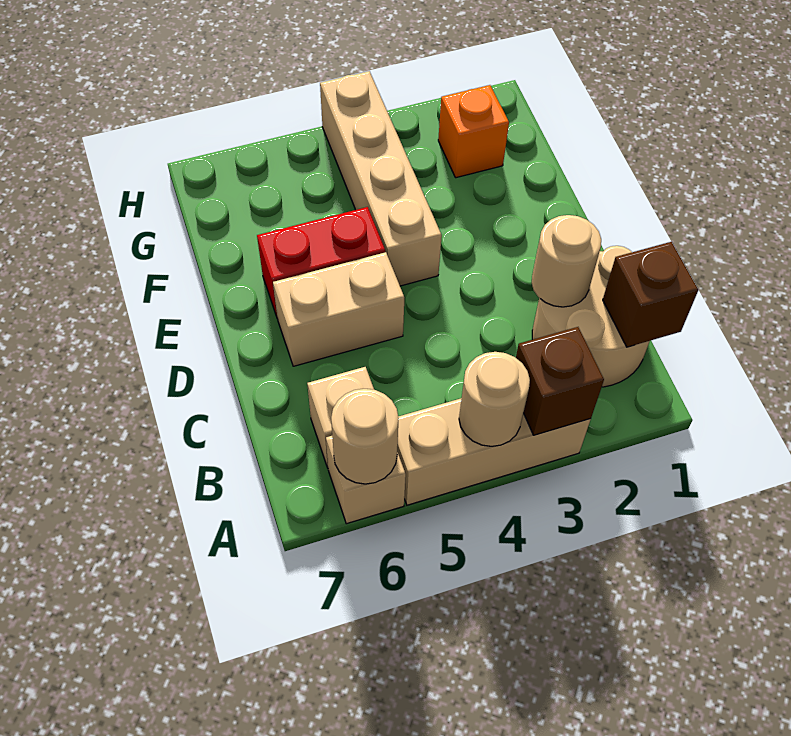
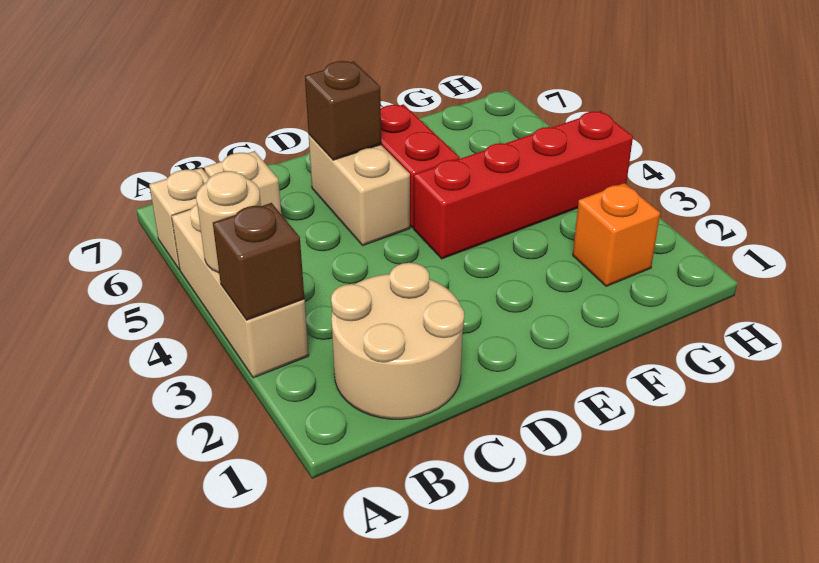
tan round brick A6 level 2 -> none
brown brick B1 level 2 -> brown brick D6 level 2
tan round brick C2 level 2 -> none
tan brick E4:H4 level 1 -> red brick E4:H4 level 1

